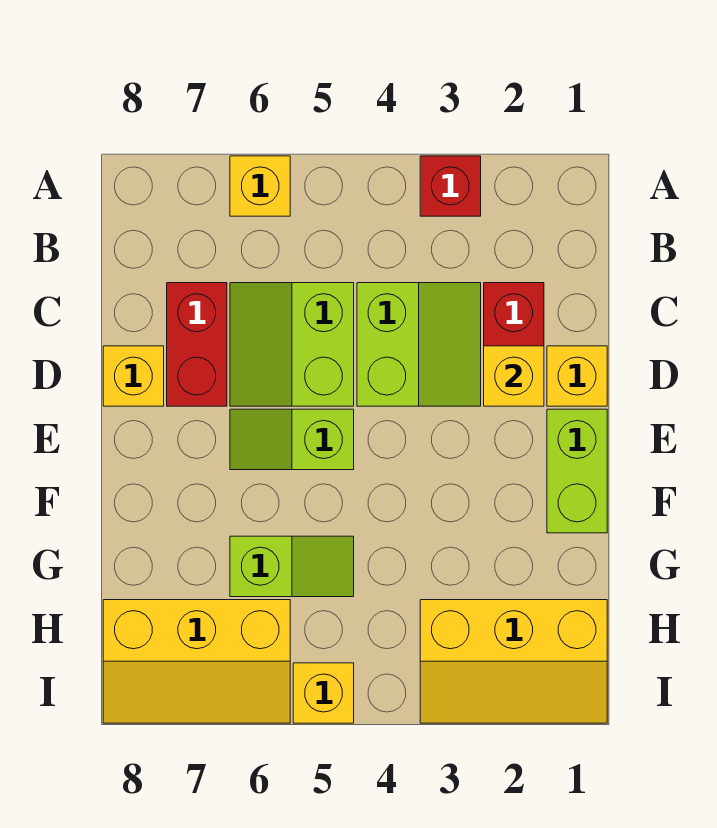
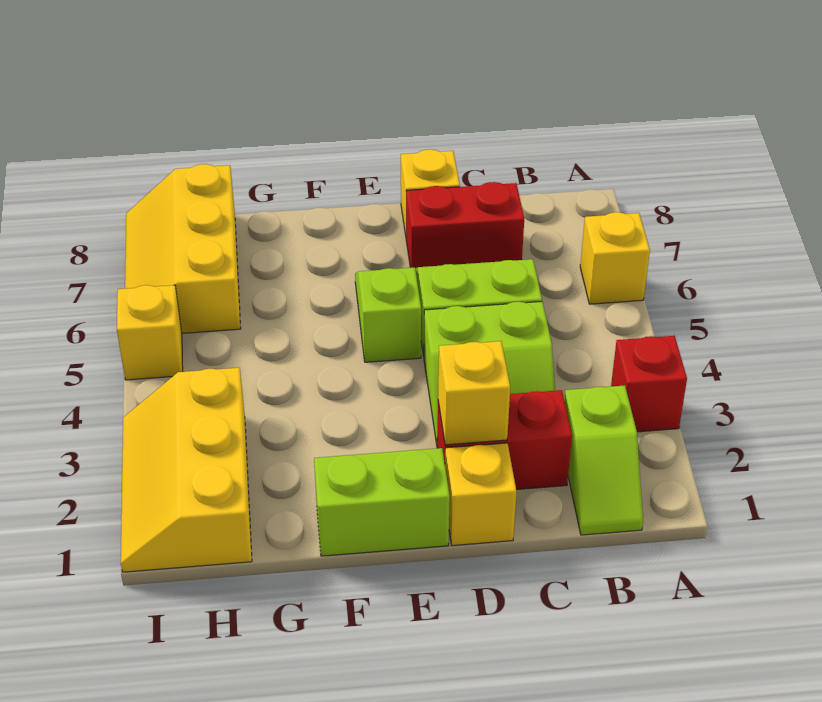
lime slope G5:G6 level 1 top 6 -> lime slope B1:B2 level 1 top 2

